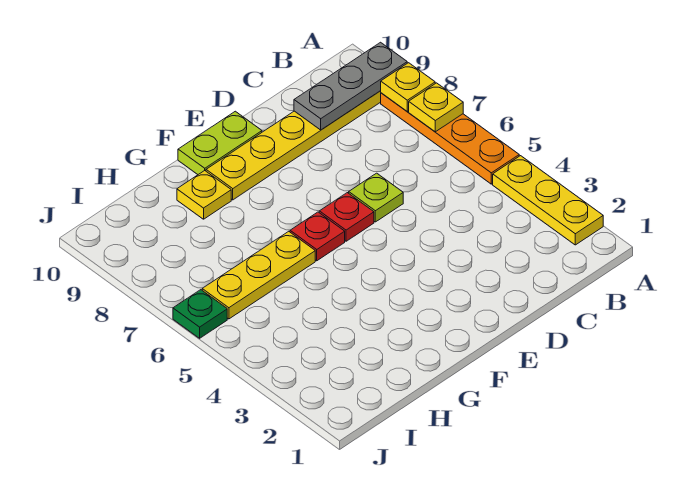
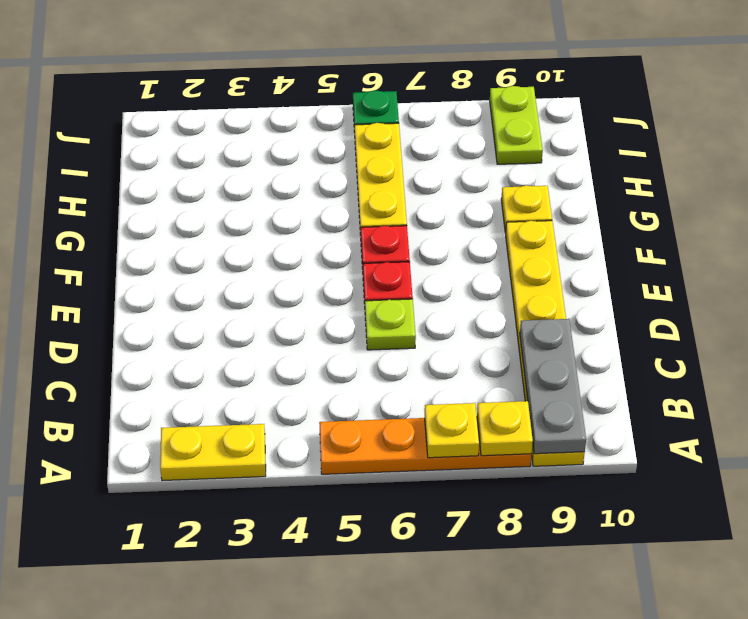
yellow plate A2:A4 level 1 -> yellow plate A2:A3 level 1
lime plate E10:F10 level 1 -> lime plate I9:J9 level 1

